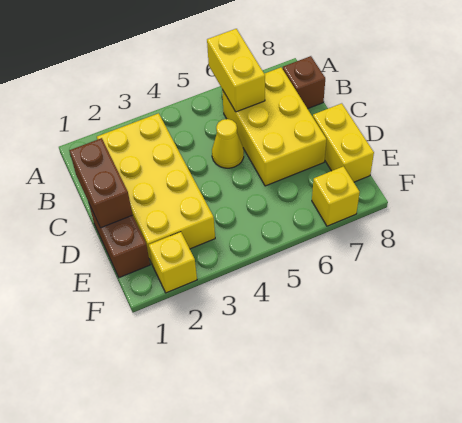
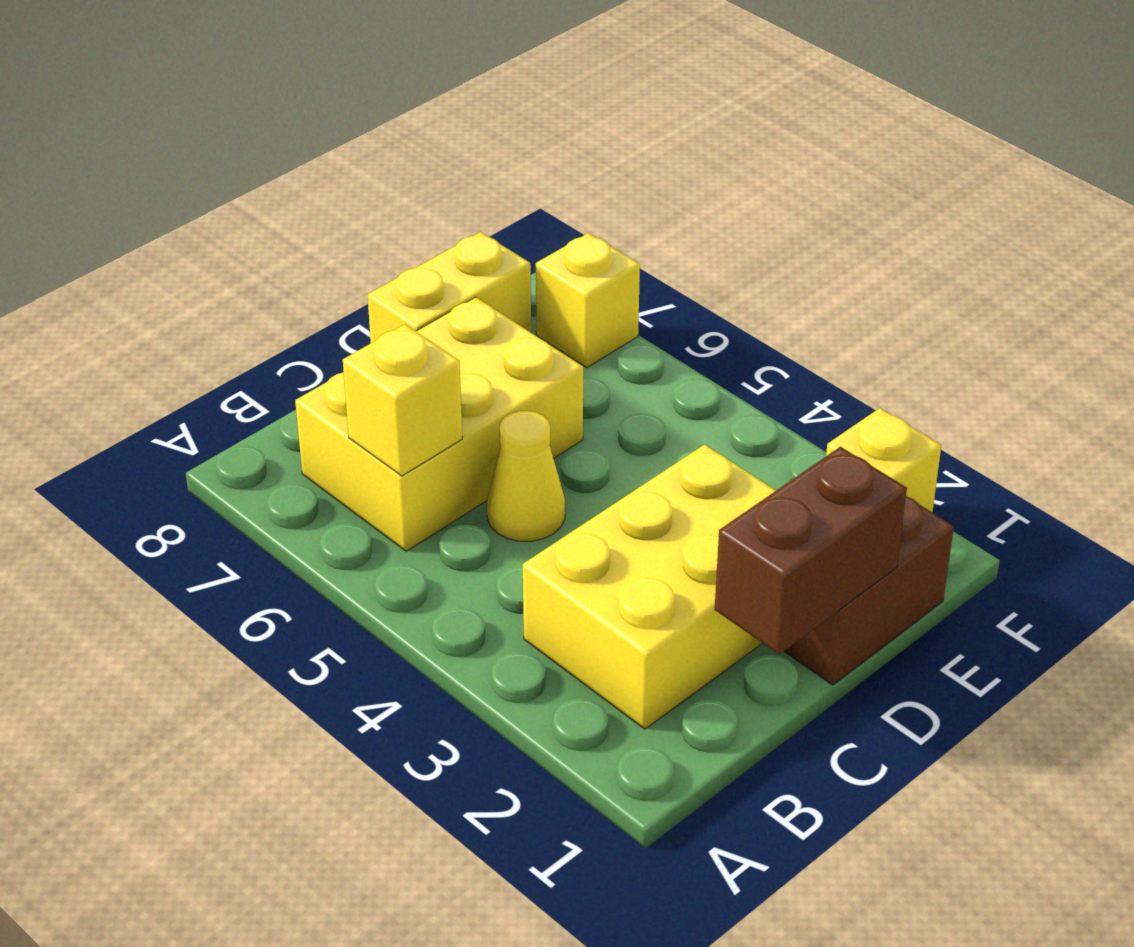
yellow brick A6:B6 level 2 -> yellow brick B6 level 2
yellow brick B2:E3 level 1 -> yellow brick B2:D3 level 1
brown brick B8 level 1 -> none

